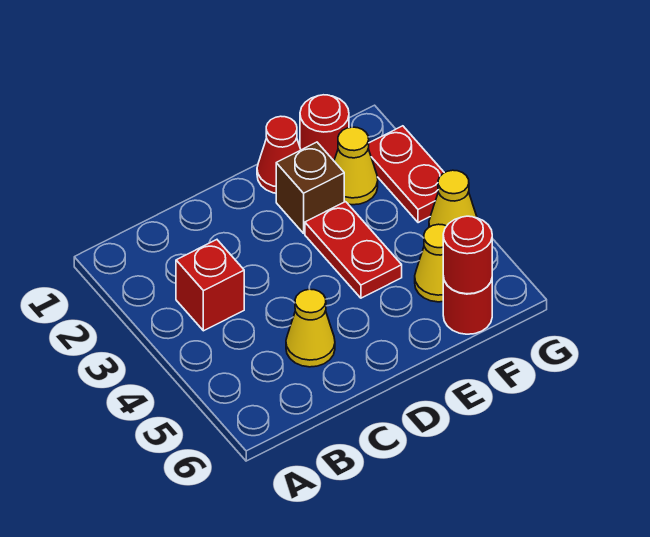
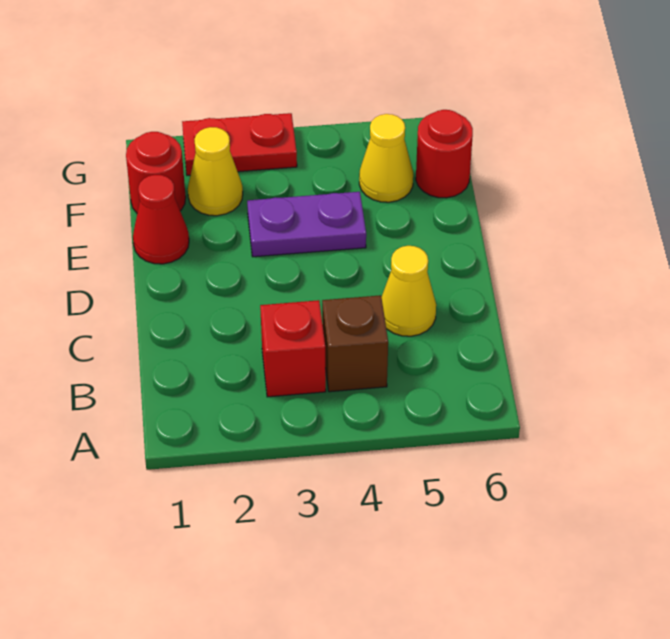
brown brick E2 level 1 -> brown brick B4 level 1
red plate E3:E4 level 1 -> purple plate E3:E4 level 1
red round brick F6 level 2 -> none
yellow cone G4 level 1 -> none

